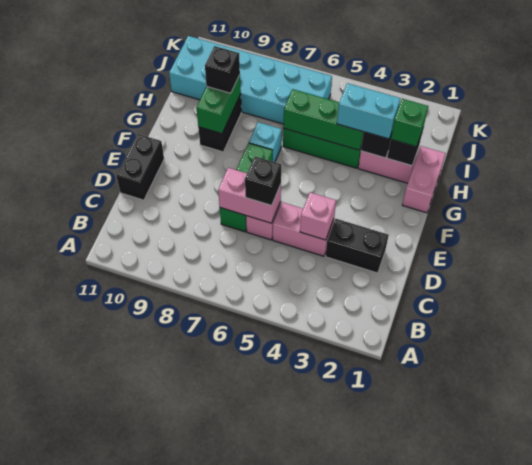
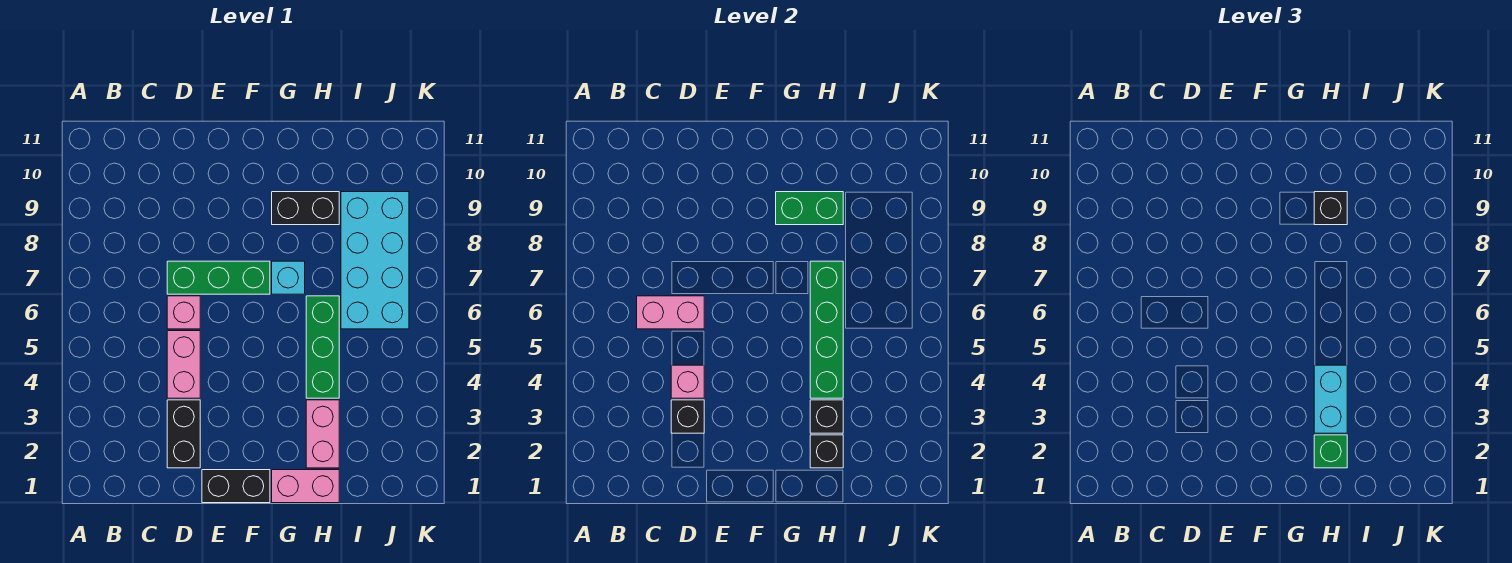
pink brick D6:D7 level 2 -> pink brick C6:D6 level 2
black brick D6 level 3 -> black brick D3 level 2
black brick D11:E11 level 1 -> black brick E1:F1 level 1
green brick H4:H6 level 2 -> green brick H4:H7 level 2
cyan brick I6:J11 level 1 -> cyan brick I6:J9 level 1

